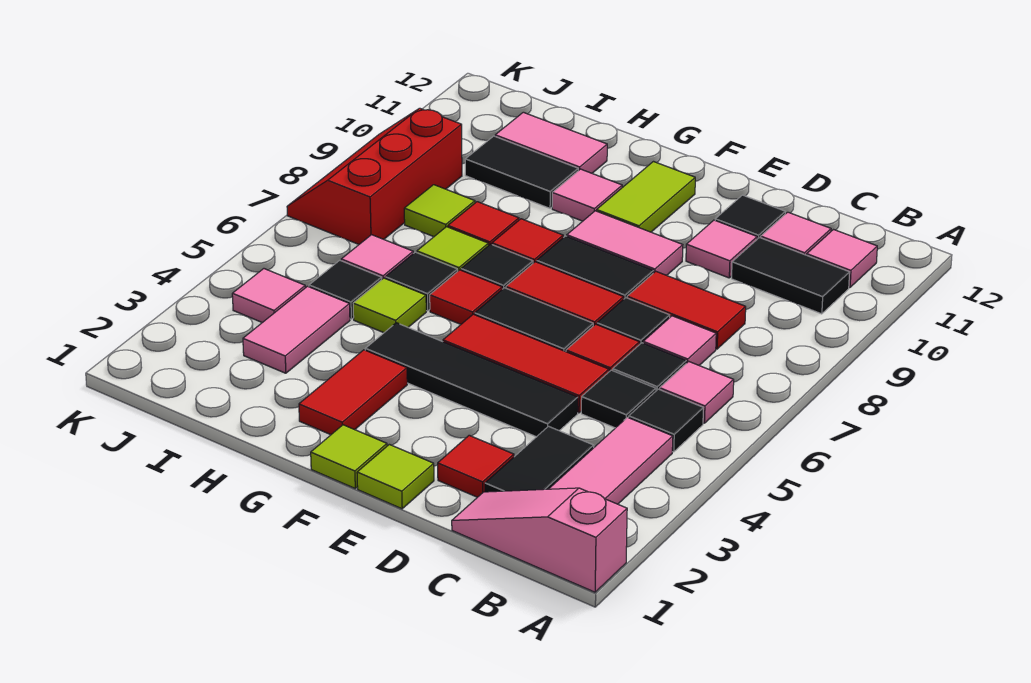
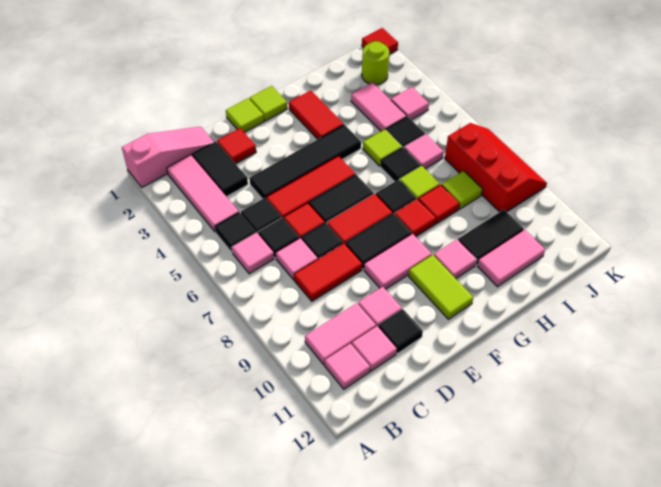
black tile B10:C10 level 1 -> pink tile B10:C10 level 1
red tile G6 level 1 -> red tile K1 level 1
none -> lime round brick J2 level 1

